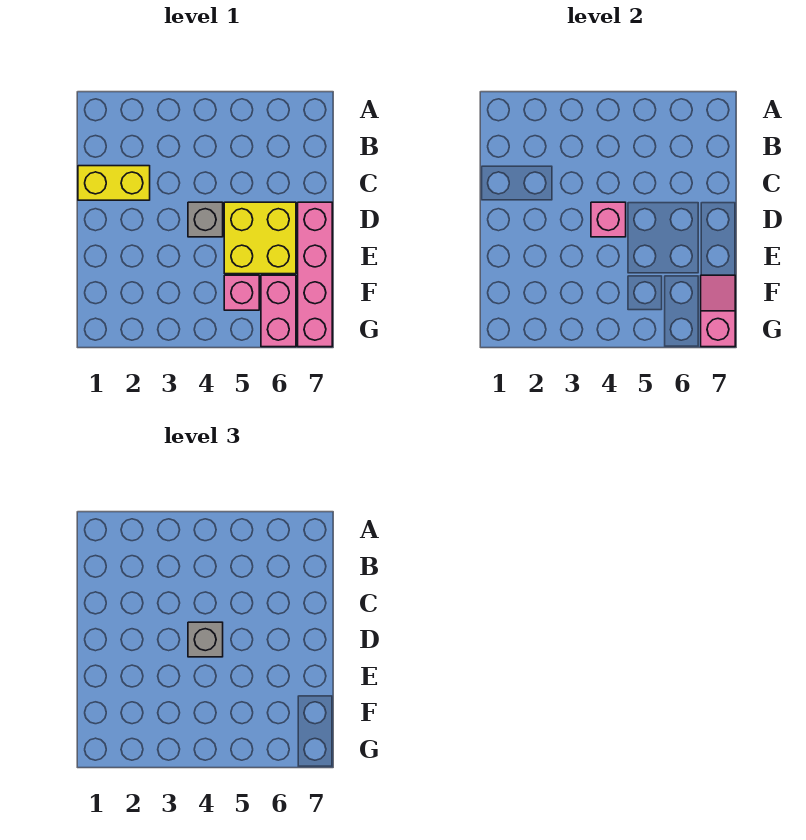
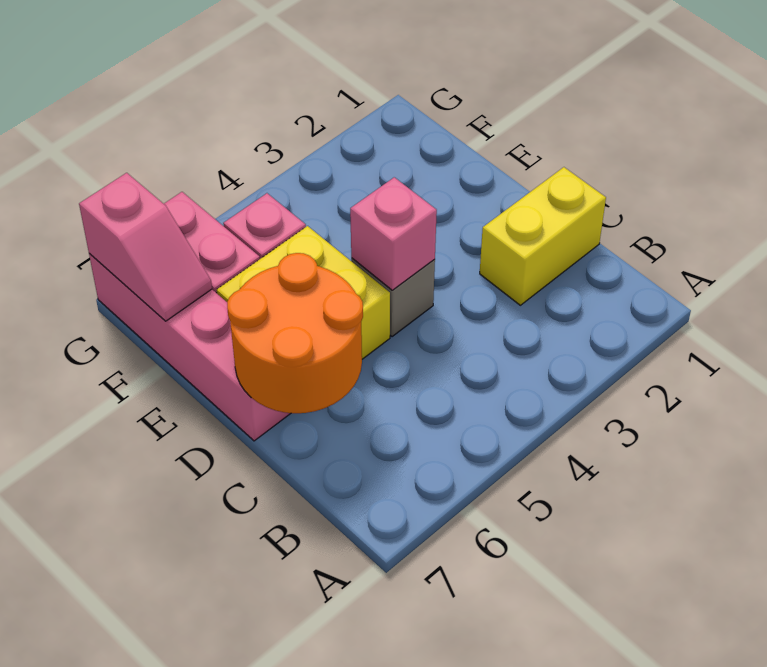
none -> orange round brick C6:D7 level 2
grey brick D4 level 3 -> none

